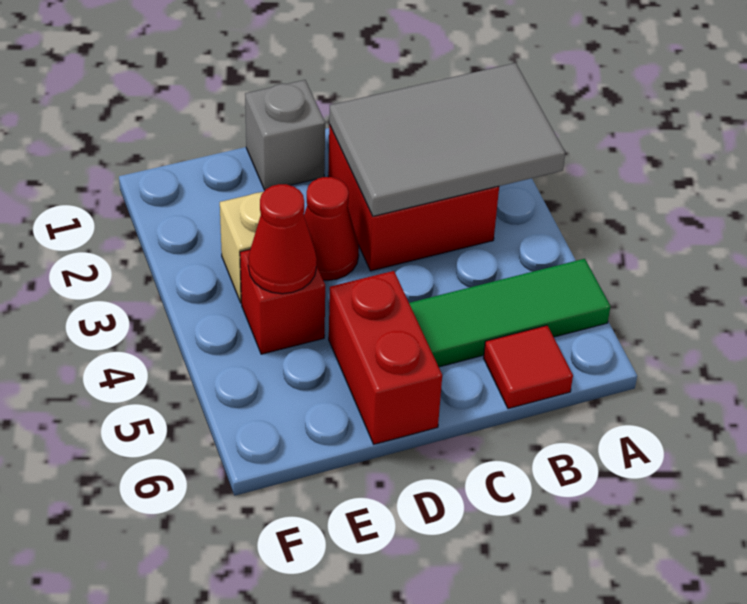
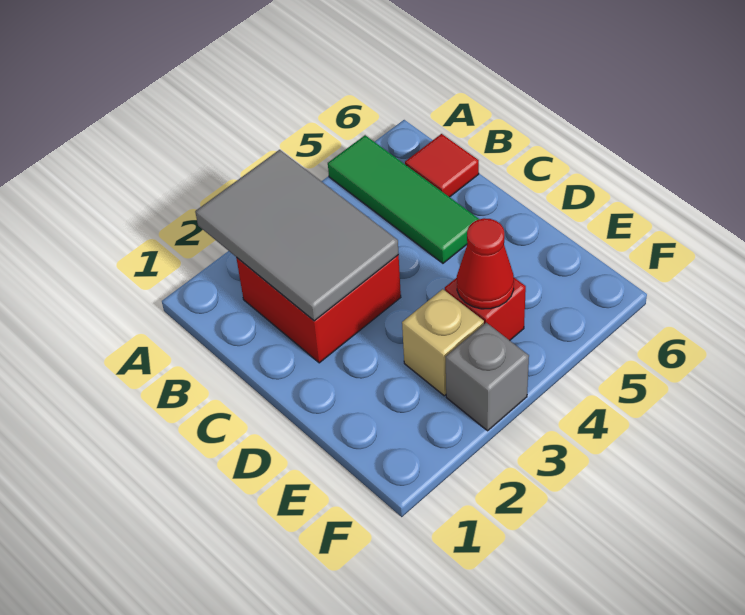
grey brick D1 level 1 -> grey brick F3 level 1
red cone D3 level 1 -> none
red brick D5:D6 level 1 -> none

